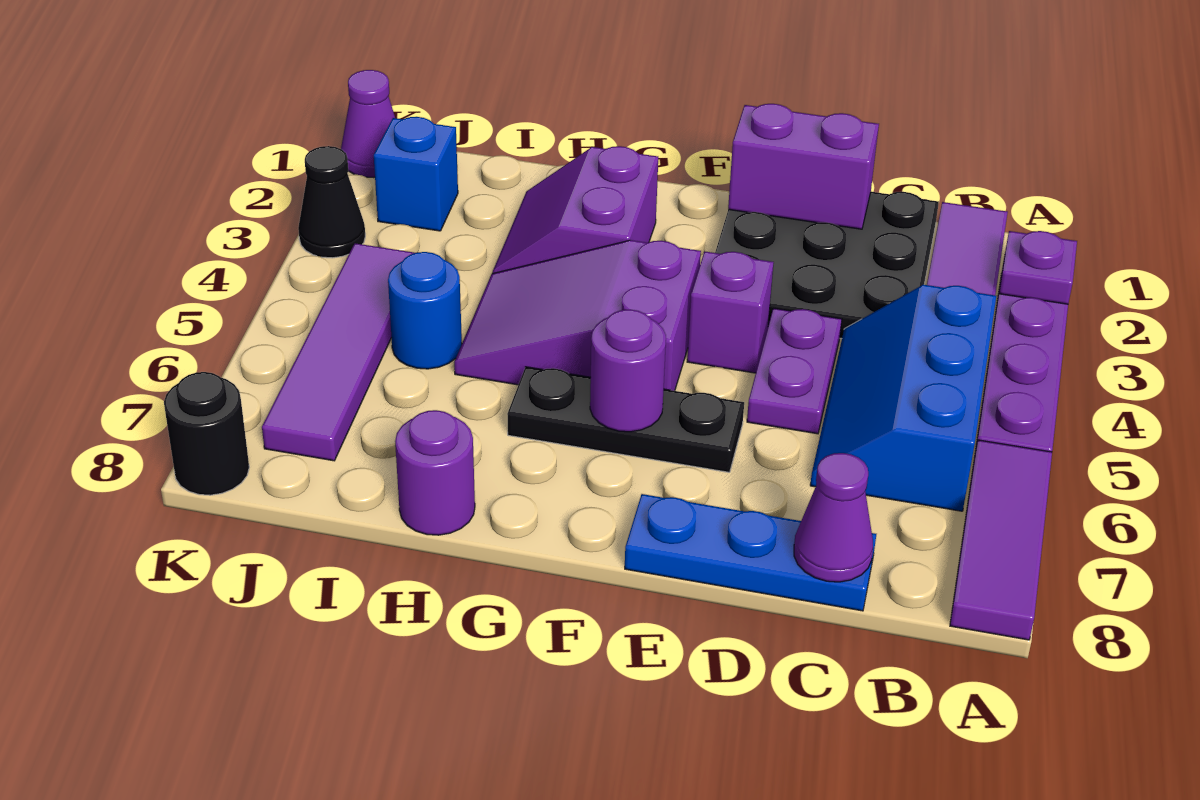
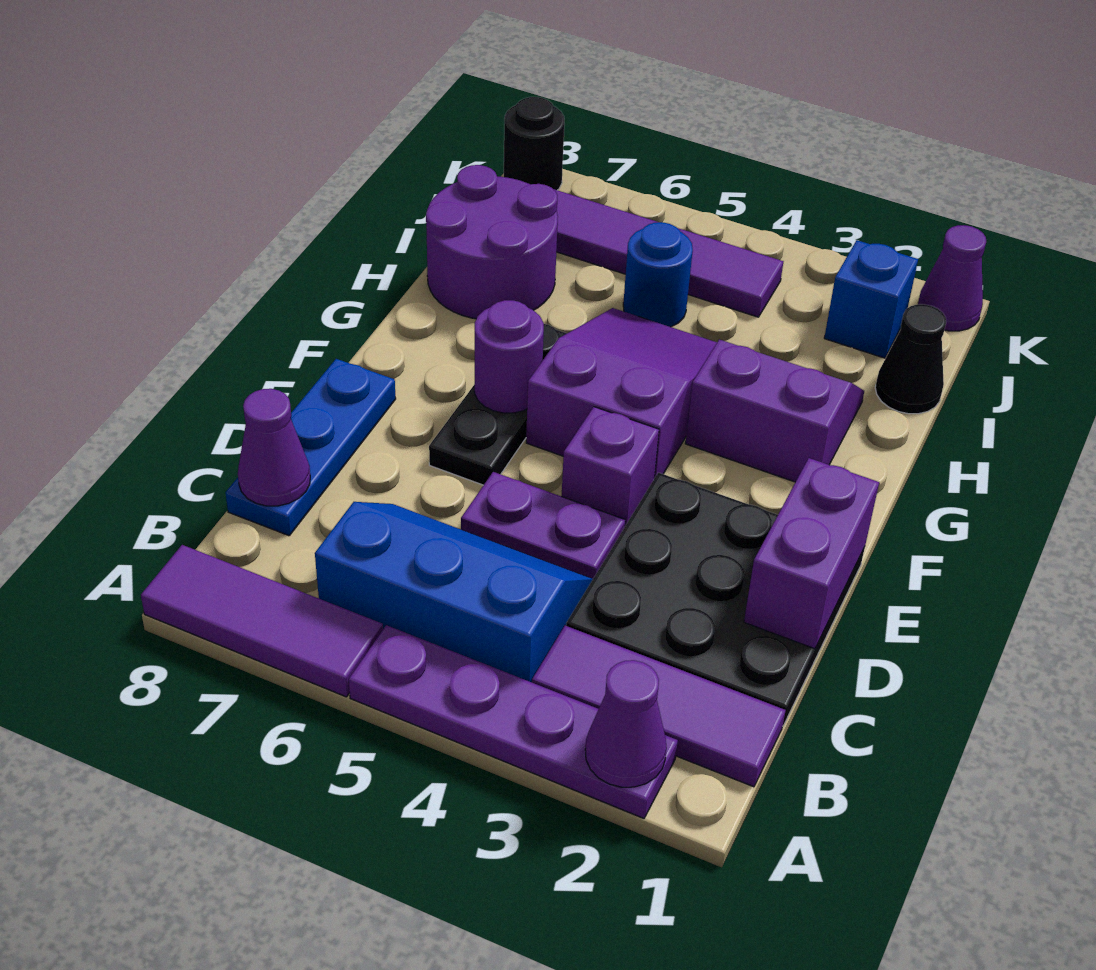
purple plate A2 level 2 -> purple cone A2 level 2
purple round brick H8 level 1 -> purple round brick H7:I8 level 1
black cone K3 level 1 -> black cone I1 level 1

